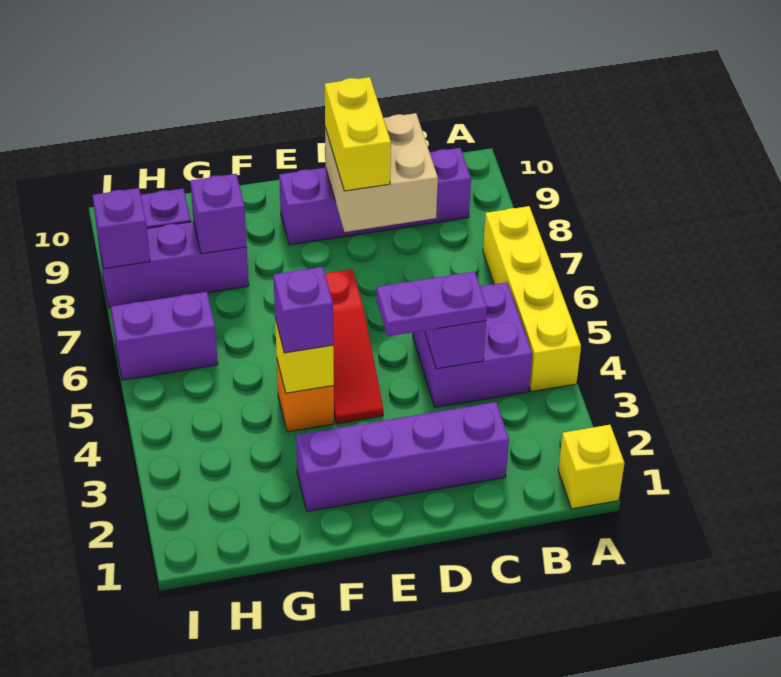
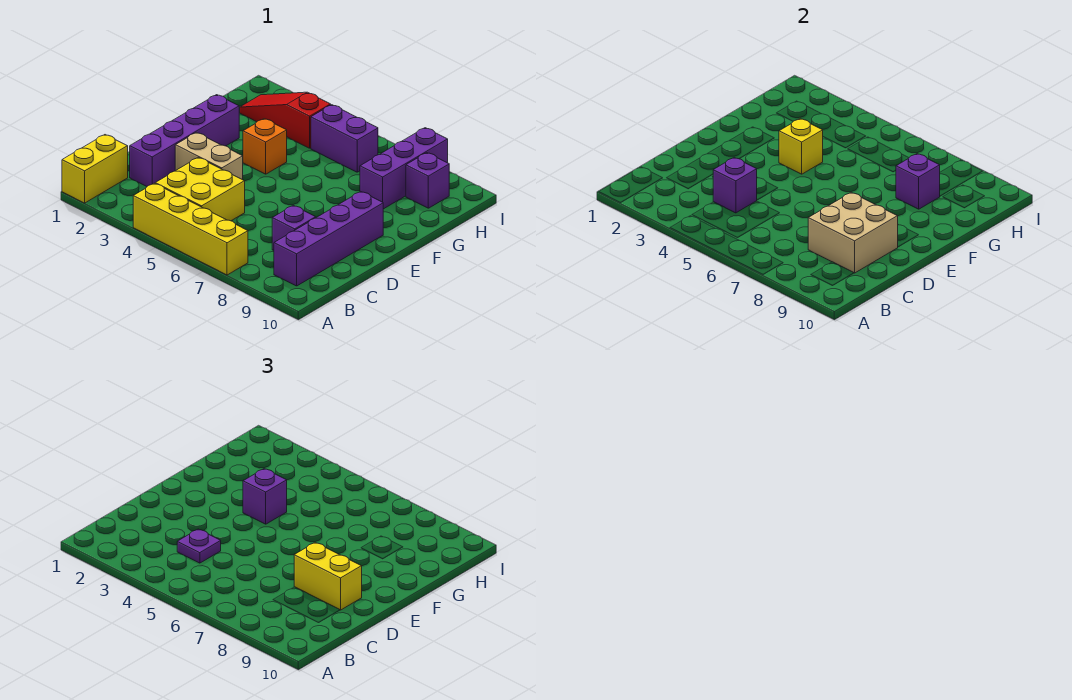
yellow brick A1 level 1 -> yellow brick A1:B1 level 1
purple brick B4:C5 level 1 -> yellow brick B4:C5 level 1
purple plate C4:D4 level 3 -> purple plate C4 level 3
none -> tan brick D3:D4 level 1
red slope E4:E6 level 1 top 6 -> red slope H2:H4 level 1 top 4
purple brick H6:I6 level 1 -> purple brick H5:H6 level 1
purple brick I8 level 2 -> purple brick C8 level 1

